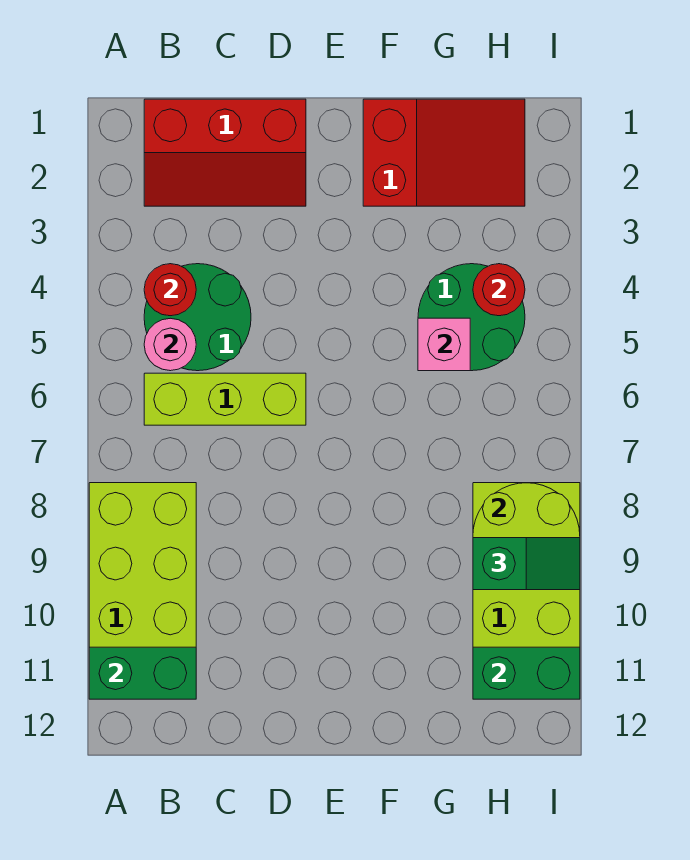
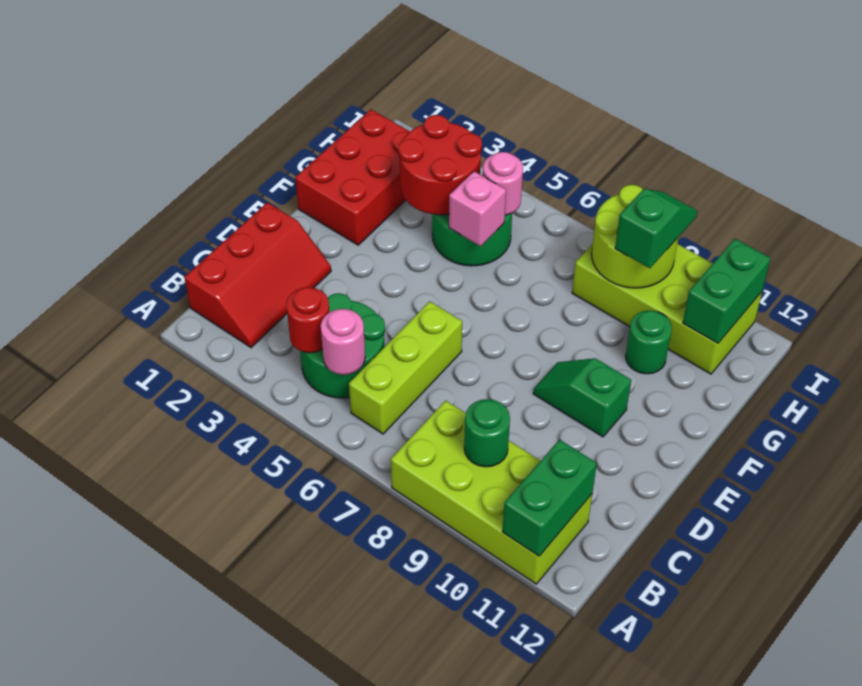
none -> green round brick B9 level 2
none -> green slope E9:E10 level 1 top 10
red slope F1:H2 level 1 top F -> red brick F1:H2 level 1
none -> green round brick G10 level 1
red round brick H4 level 2 -> red round brick G3:H4 level 2
none -> pink round brick H5 level 2

